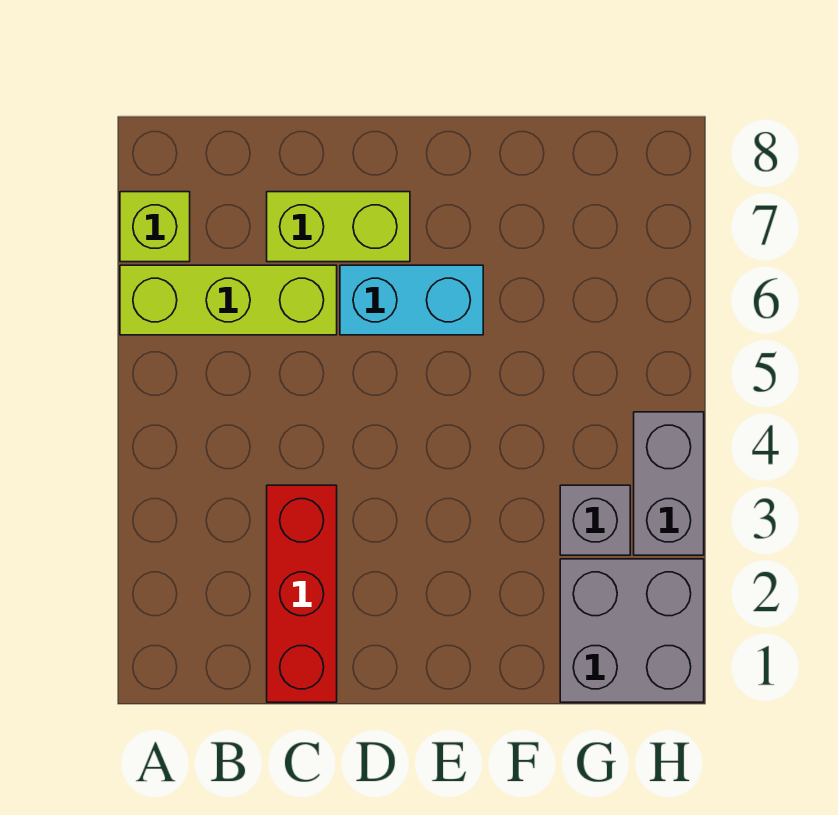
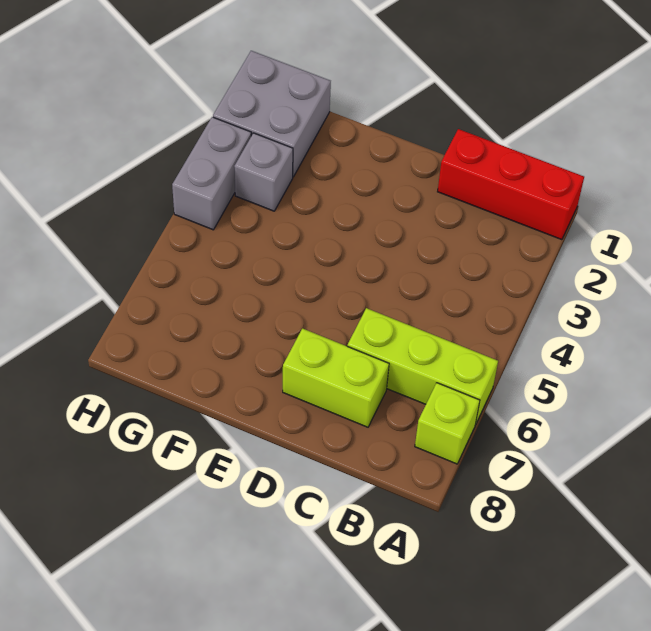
red brick C1:C3 level 1 -> red brick A1:C1 level 1
cyan brick D6:E6 level 1 -> none

